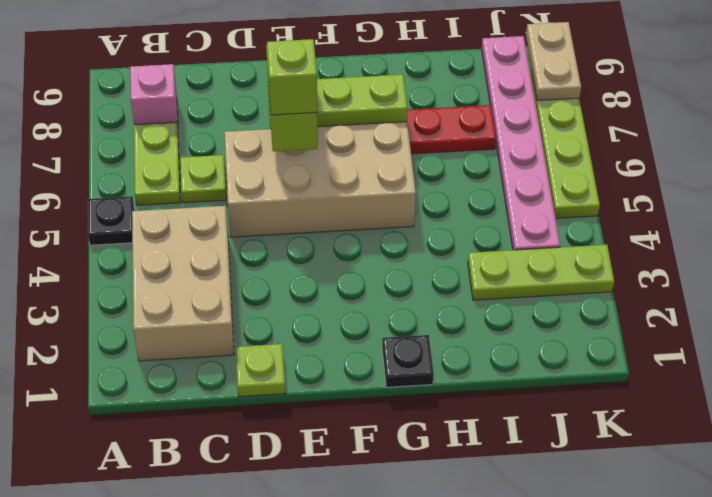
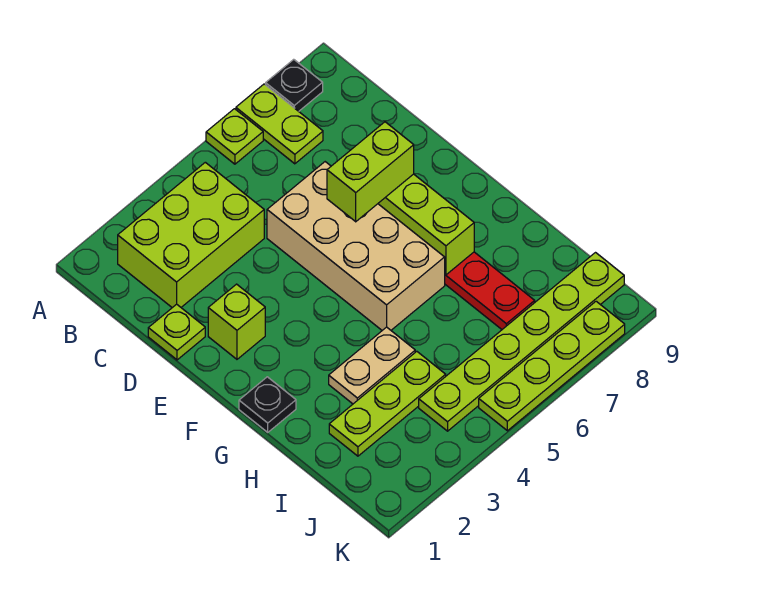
black plate A5 level 1 -> black plate A8 level 1
tan brick B2:C4 level 1 -> lime brick B2:C4 level 1
lime plate B6:B7 level 1 -> lime plate A7:B7 level 1
pink brick B8 level 1 -> none
lime plate C6 level 1 -> lime plate A6 level 1
lime brick E6 level 4 -> lime brick E2 level 1
lime plate I3:K3 level 1 -> lime plate I2:I4 level 1
pink plate J4:J9 level 1 -> lime plate J4:J9 level 1
tan plate K8:K9 level 2 -> tan plate H3:H4 level 1

